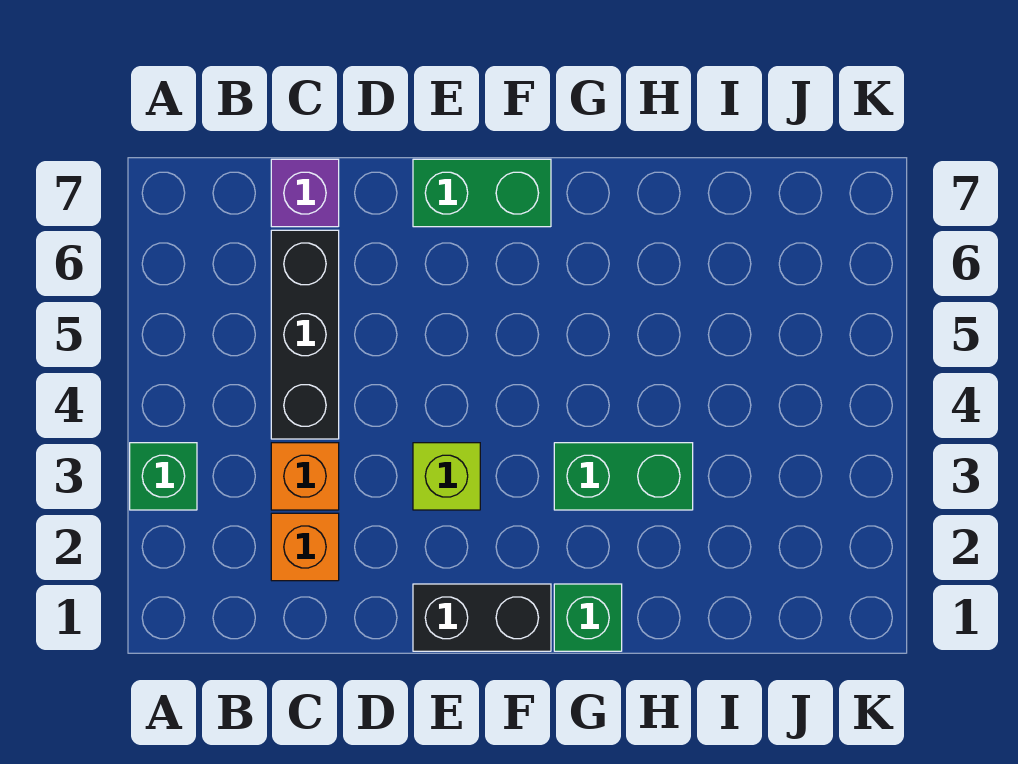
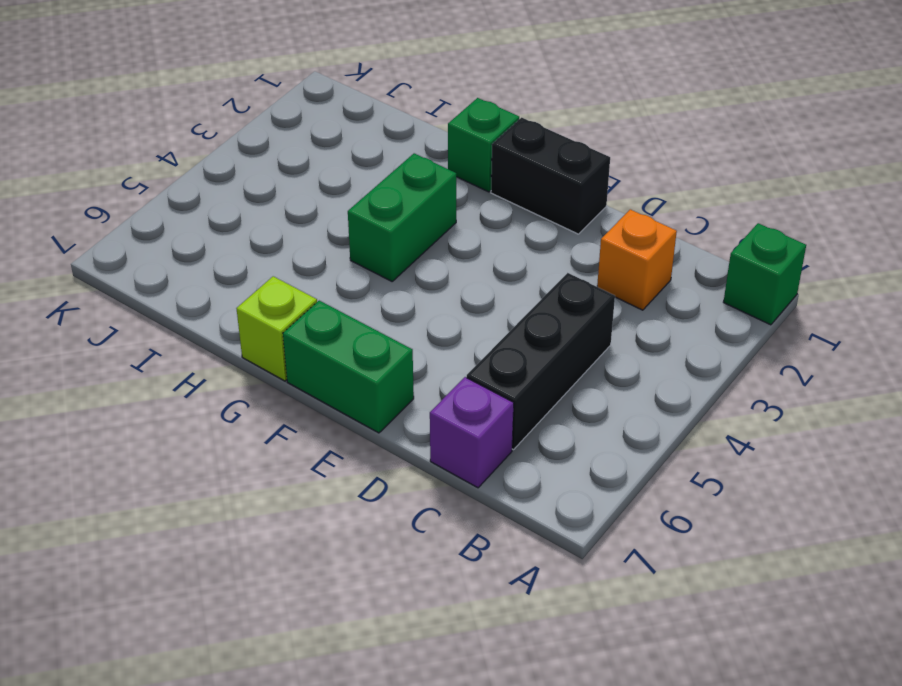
green brick A3 level 1 -> green brick A1 level 1
orange brick C3 level 1 -> none
lime brick E3 level 1 -> lime brick G7 level 1
green brick G3:H3 level 1 -> green brick G3:G4 level 1

